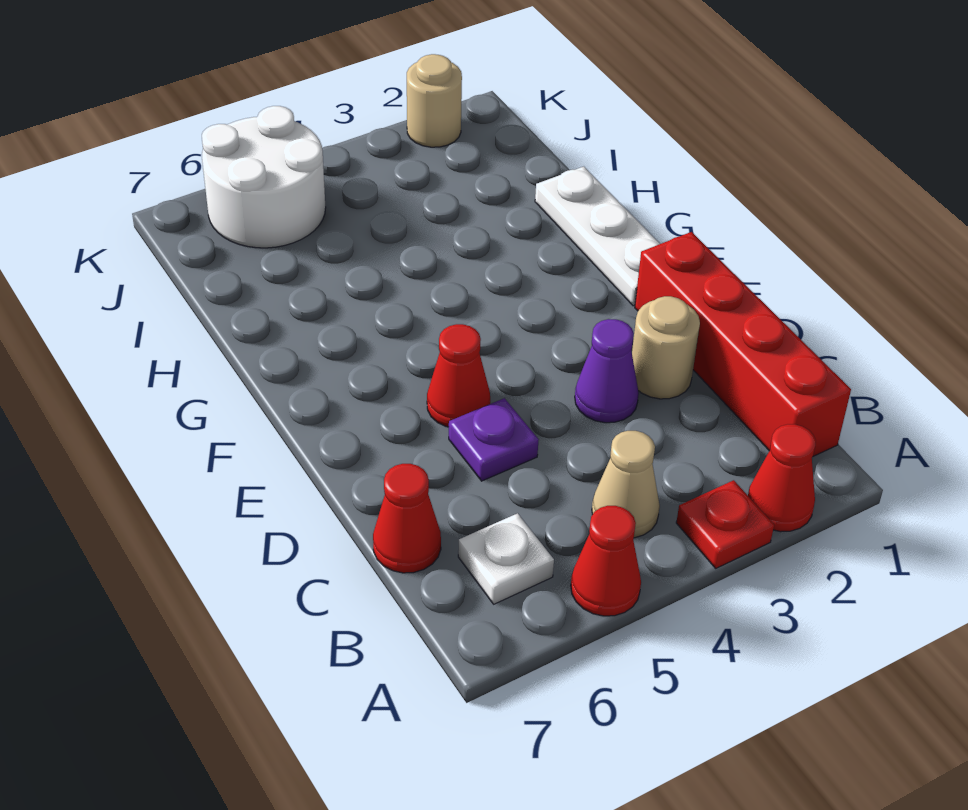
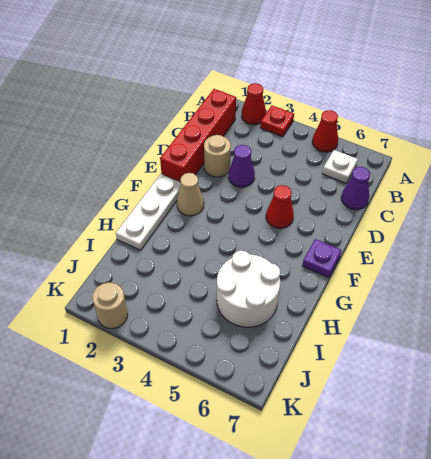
tan cone B4 level 1 -> tan cone F2 level 1
red cone C7 level 1 -> purple cone C7 level 1
purple plate D5 level 1 -> purple plate F7 level 1
white round brick J5:K6 level 1 -> white round brick H5:I6 level 1

